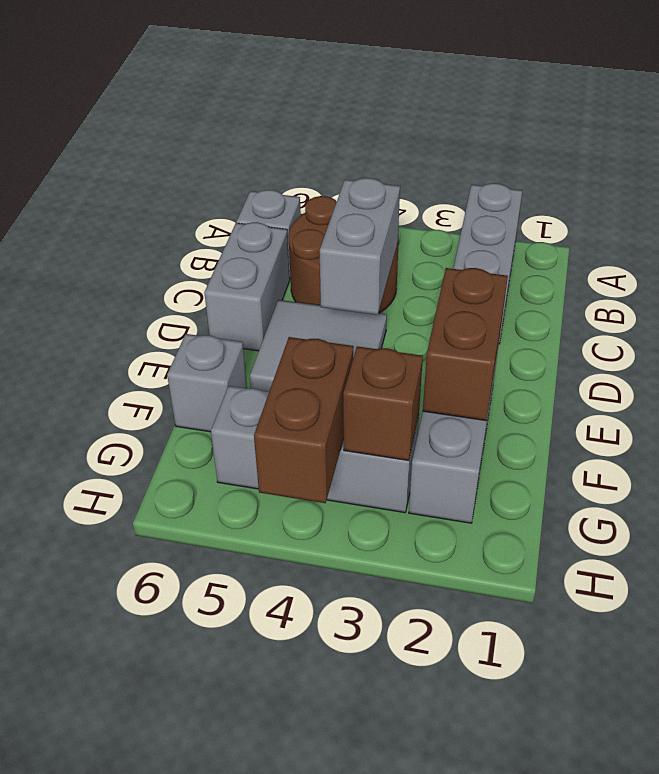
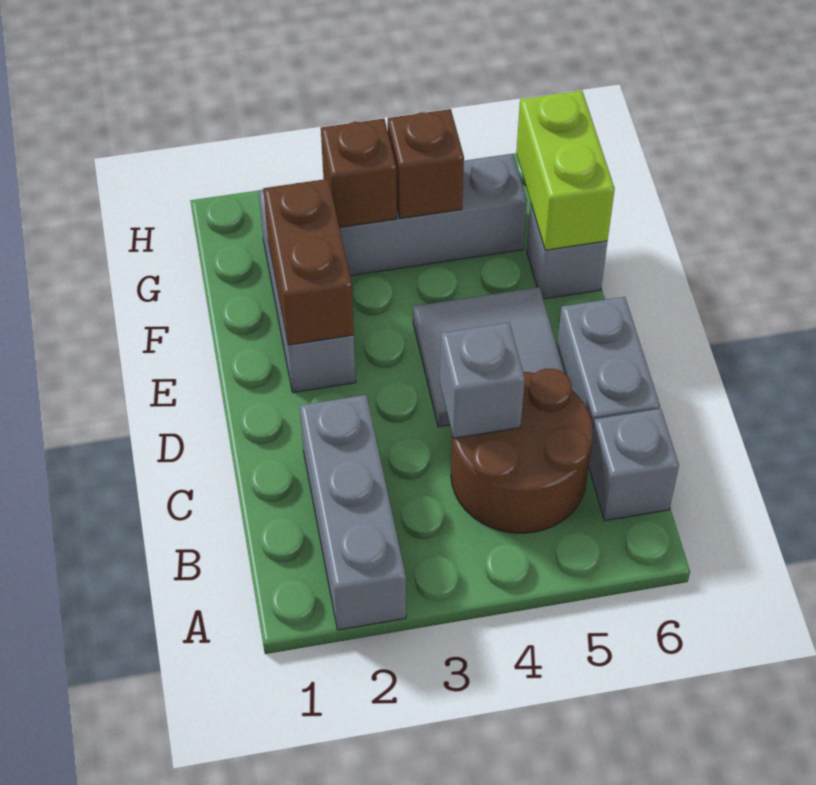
grey brick C4:D4 level 2 -> grey brick C4 level 2
none -> lime brick F6:G6 level 2
brown brick G4:H4 level 2 -> brown brick G4 level 2

